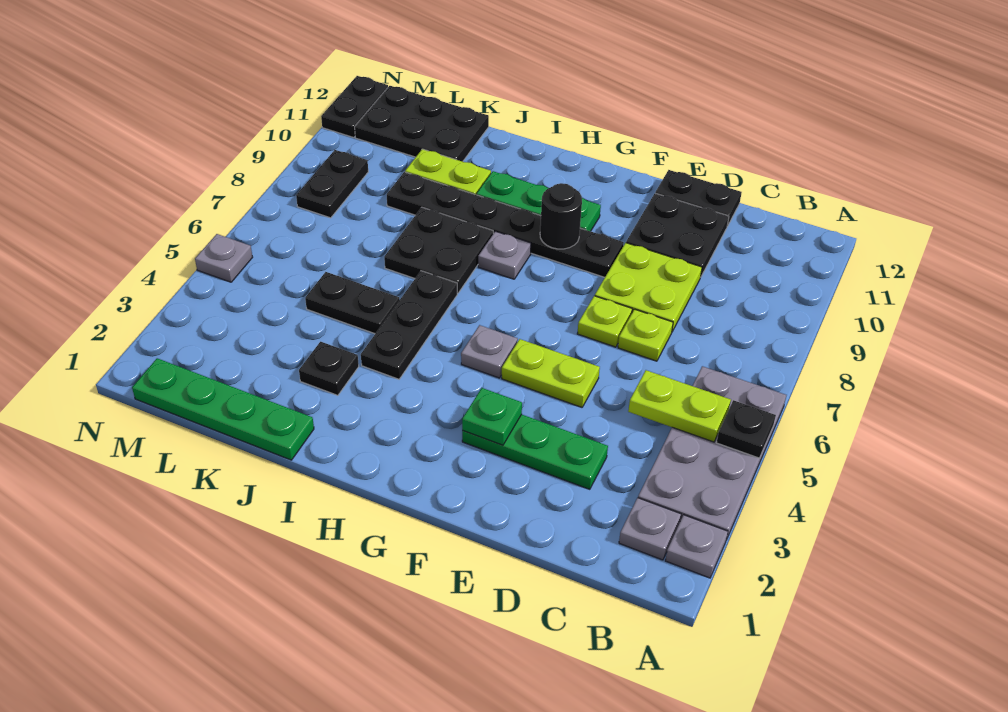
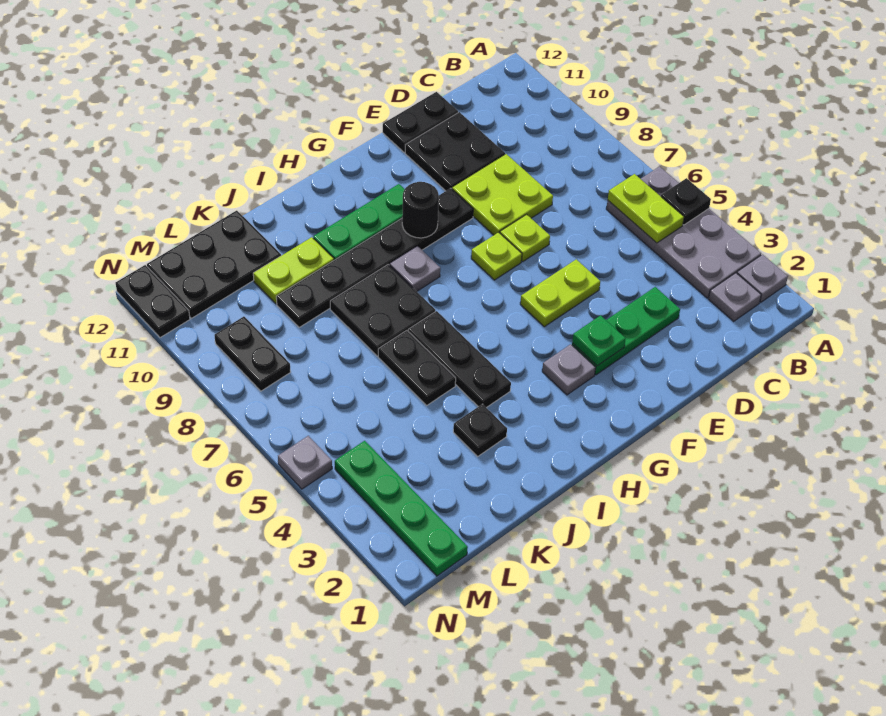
lime plate B5:C5 level 2 -> lime plate B5:B6 level 2
lime plate D7 level 1 -> lime plate F7 level 1
grey plate G5 level 1 -> grey plate G3 level 1
green plate J1:M1 level 1 -> green plate M1:M4 level 1
black plate J5:K5 level 1 -> black plate J5:J6 level 1

